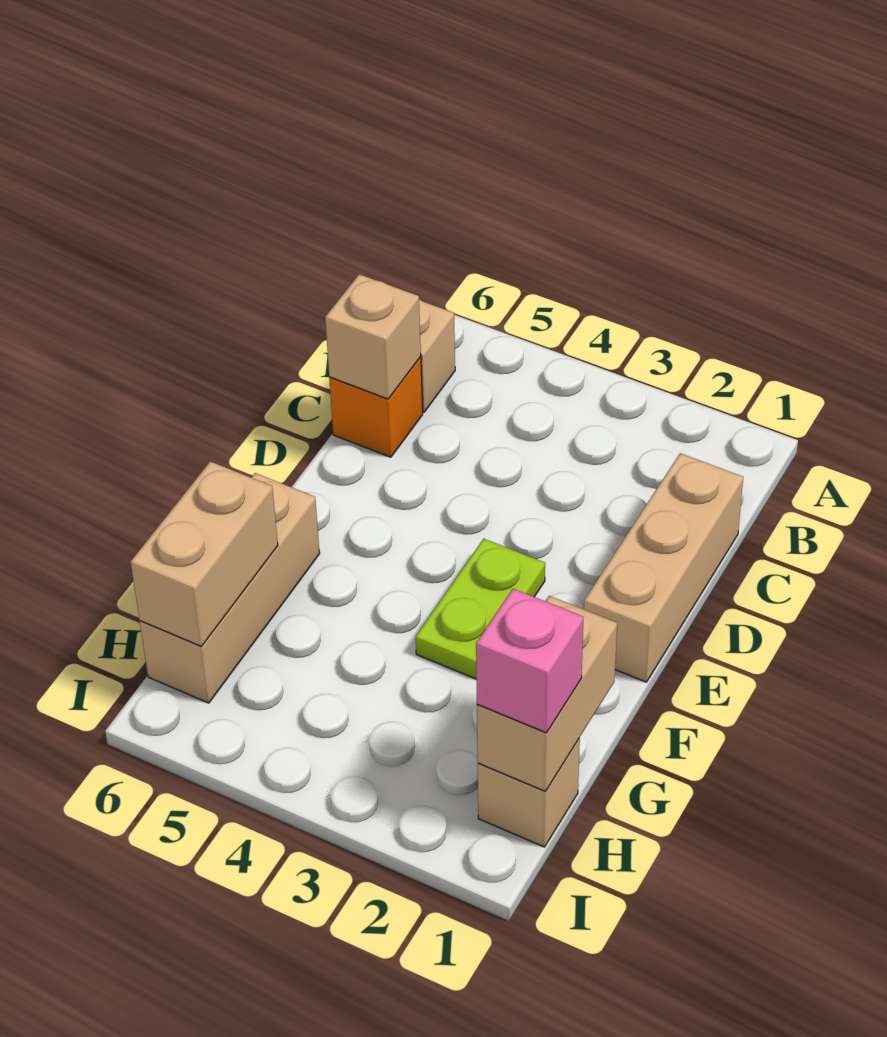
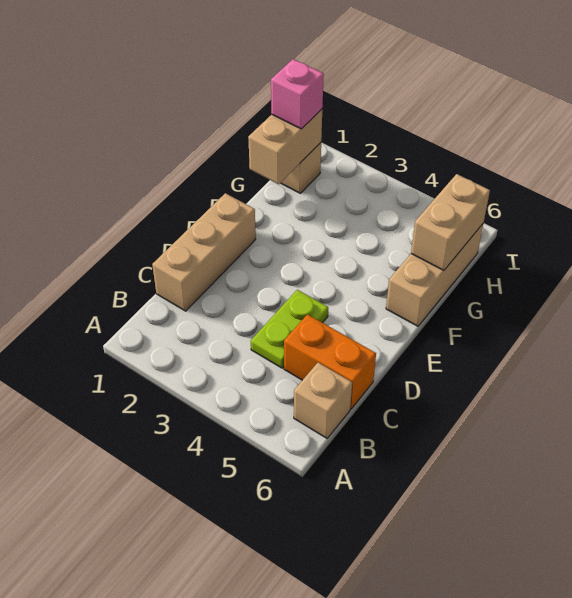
orange brick C6 level 1 -> orange brick C5:C6 level 1
tan brick C6 level 2 -> none
lime plate E3:F3 level 1 -> lime plate C4:D4 level 1

